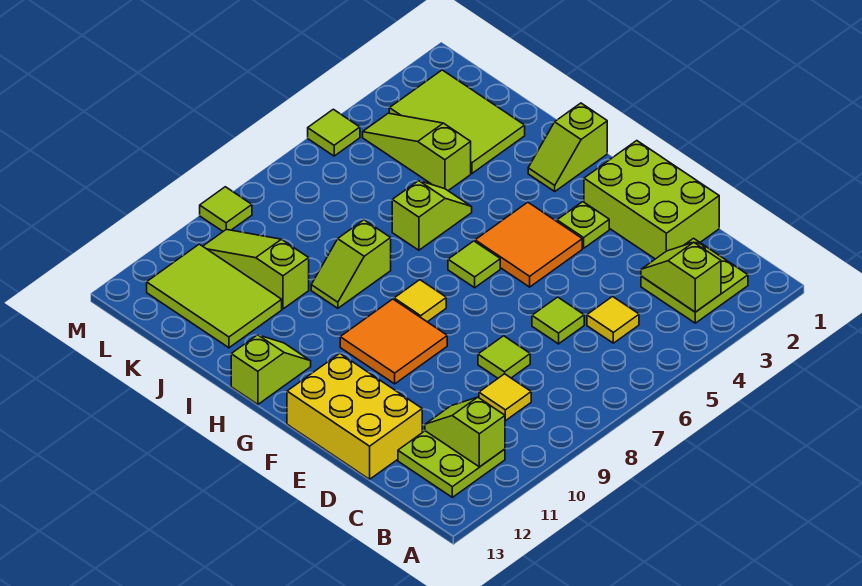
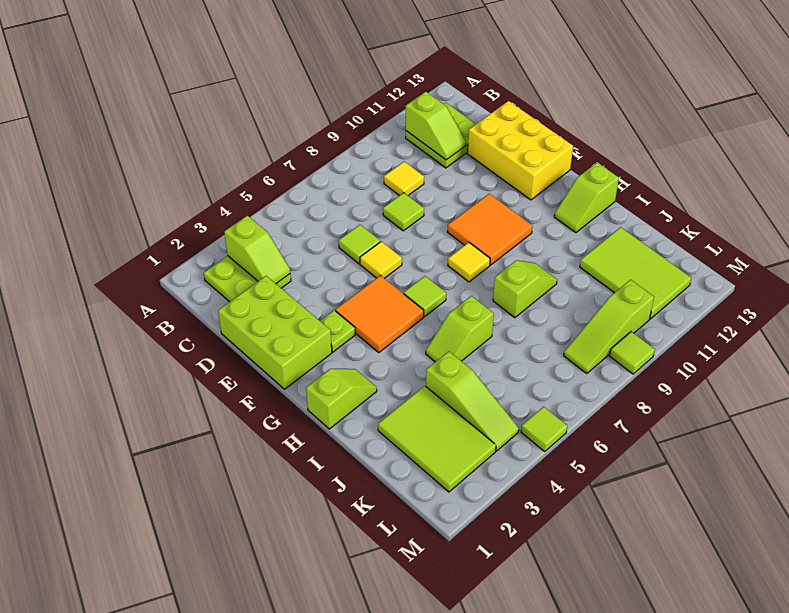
yellow tile C5 level 1 -> yellow tile E6 level 1
lime slope J10:L10 level 1 top J -> lime slope L8:L10 level 1 top 10

